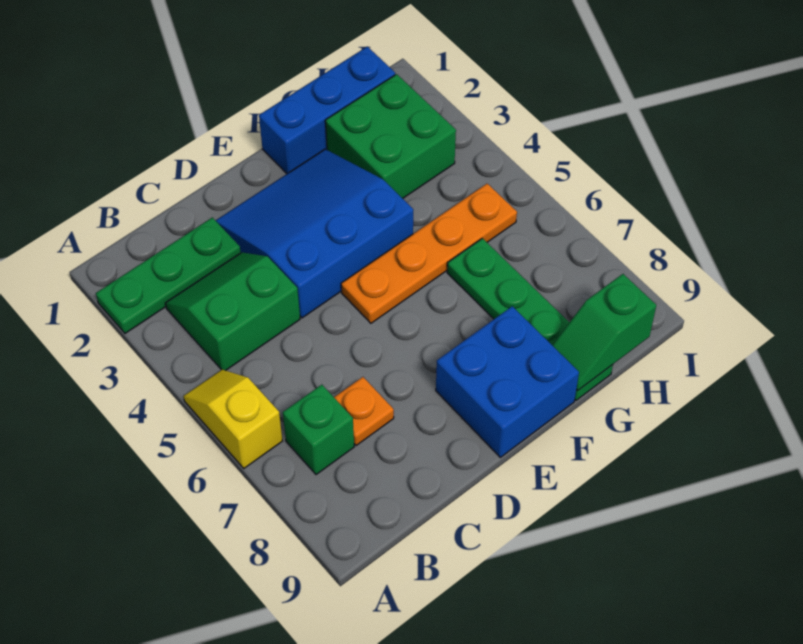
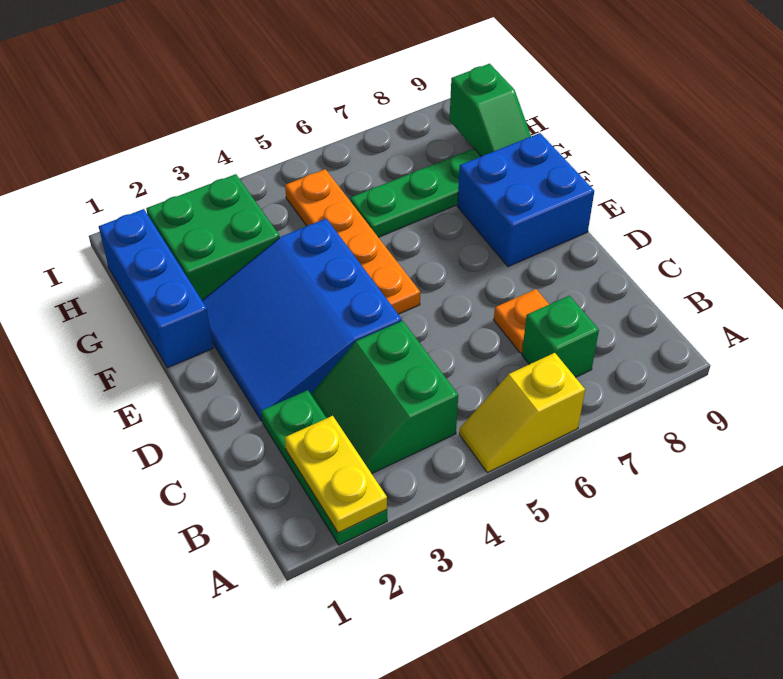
none -> yellow plate A2:B2 level 2

